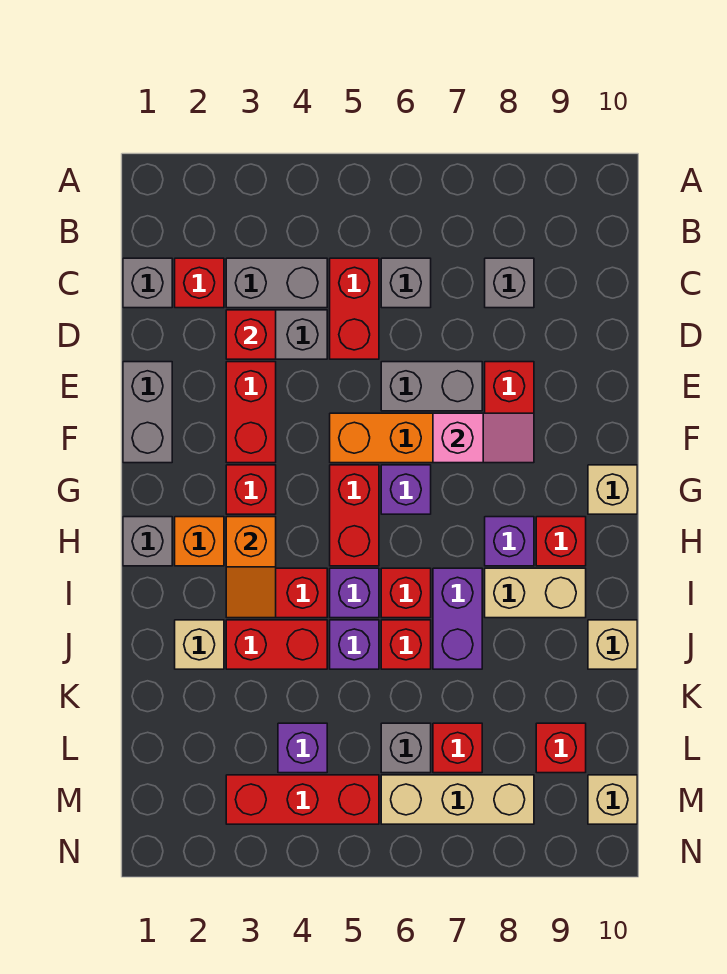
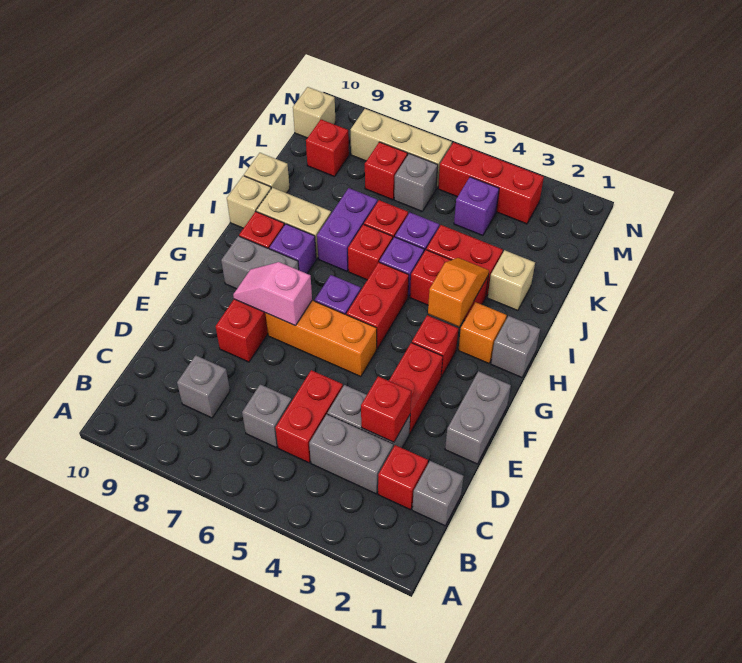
grey brick E6:E7 level 1 -> grey brick G8:G9 level 1
tan brick G10 level 1 -> tan brick I10 level 1

